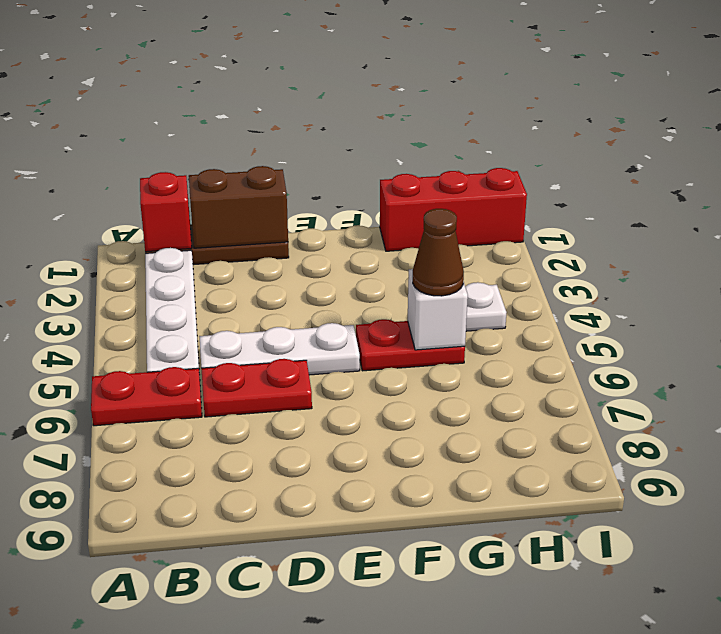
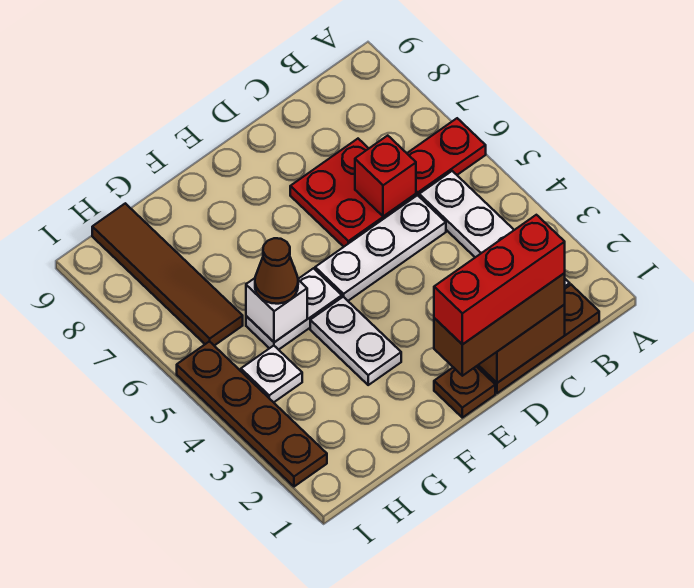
red brick B1 level 2 -> red brick C6 level 2
none -> brown brick C1:E1 level 3
red plate C6:D6 level 1 -> red plate C6:D7 level 1
none -> brown plate E1 level 1
none -> white plate F3:F4 level 1
red plate F5:G5 level 1 -> white plate F5:G5 level 1
red brick G1:I1 level 1 -> red brick C1:E1 level 4
none -> brown tile H6:H9 level 1
none -> brown plate I2:I5 level 1

